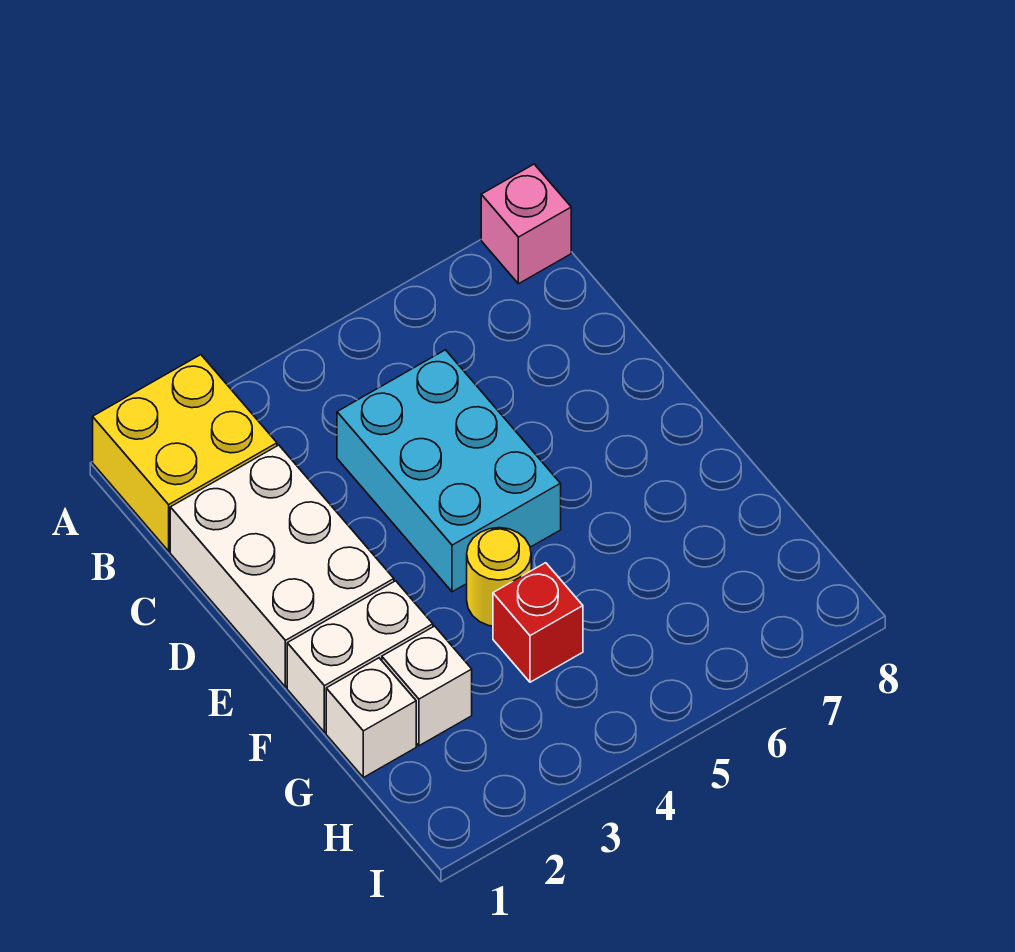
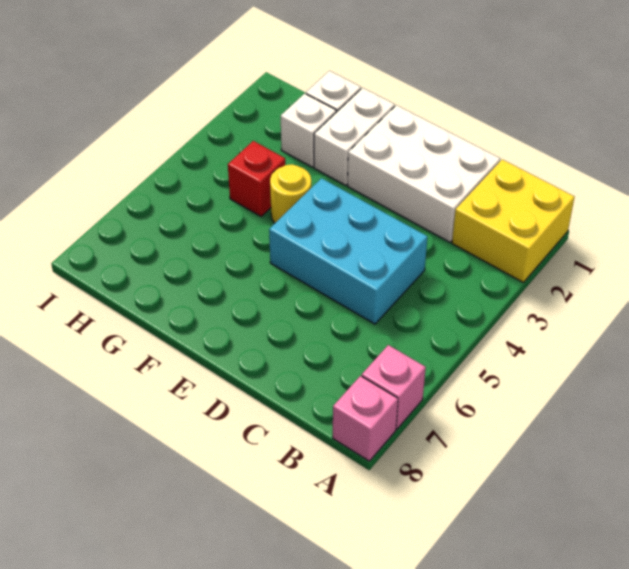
none -> pink brick A7 level 1

